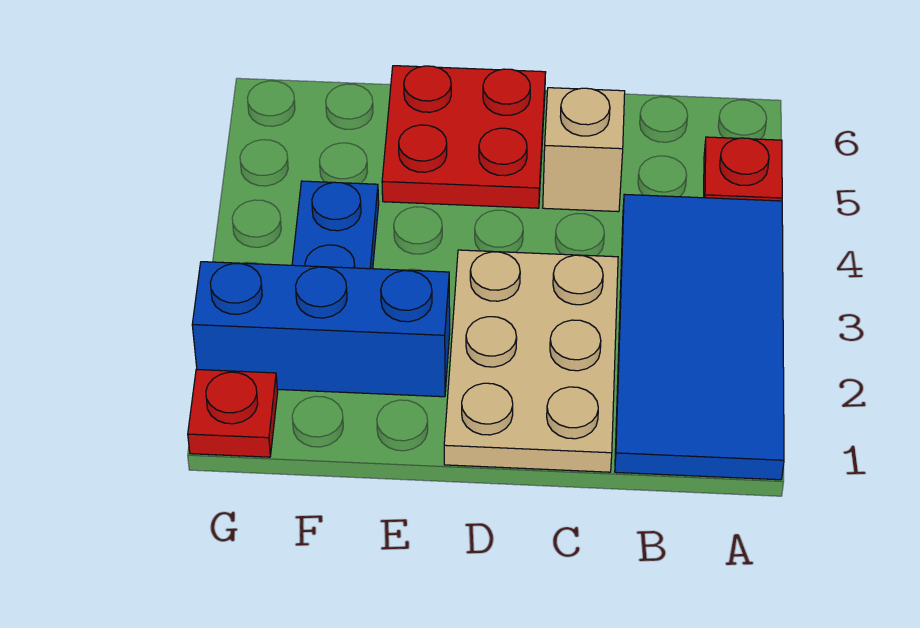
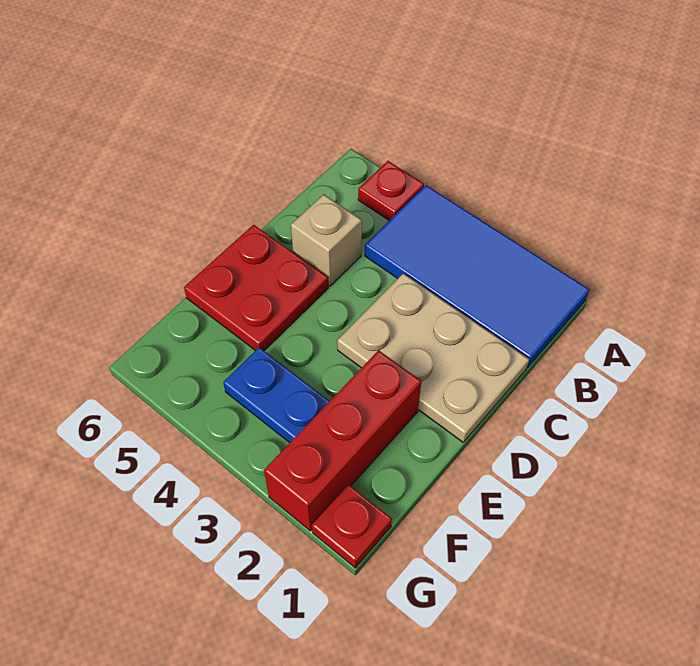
blue brick E2:G2 level 1 -> red brick E2:G2 level 1

